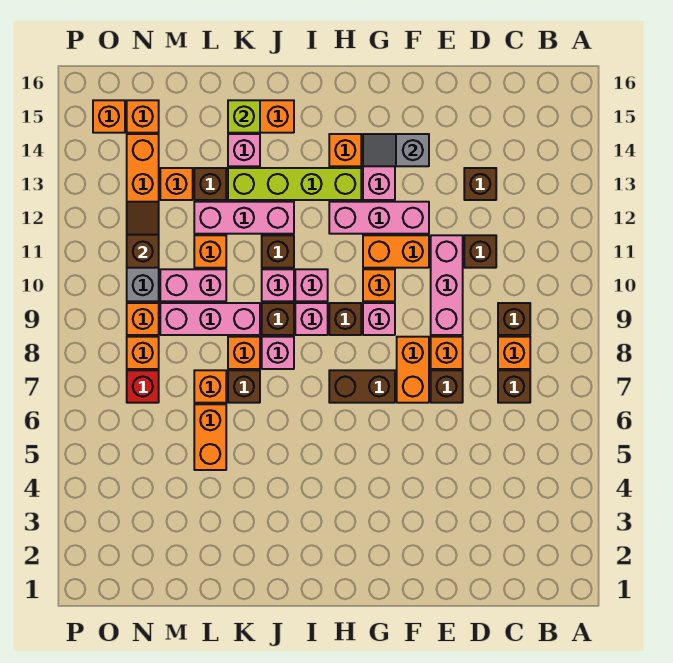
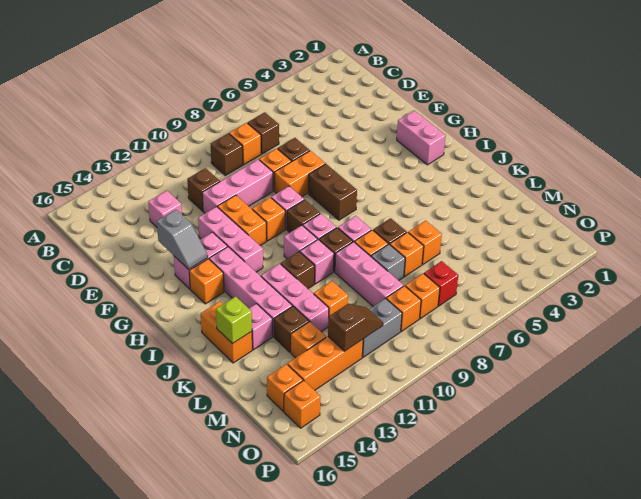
brown brick D13 level 1 -> pink brick D13 level 1
lime brick H13:K13 level 1 -> pink brick H13:K13 level 1
orange brick L5:L6 level 1 -> orange brick L6 level 1
none -> grey brick L8 level 1
pink brick L10:M10 level 1 -> pink brick G2:H2 level 1
brown slope N11:N12 level 2 top 11 -> brown slope N11:N12 level 2 top 12

